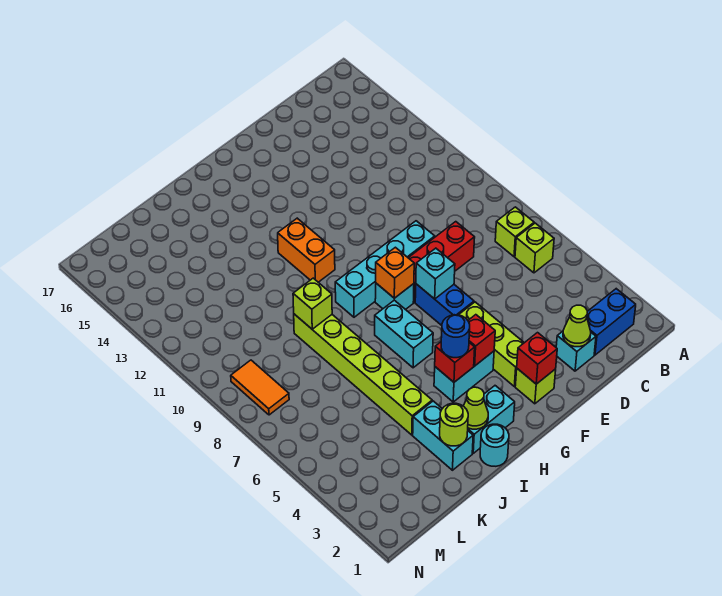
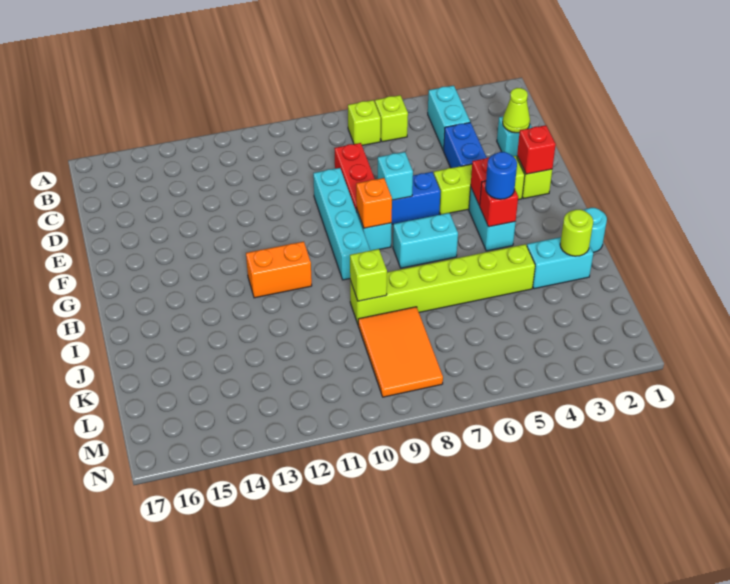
blue brick B2:C2 level 1 -> blue brick D4:E4 level 1
cyan brick H2:I2 level 1 -> cyan brick B4:C4 level 1
lime cone I2 level 2 -> none
orange tile M8:M9 level 1 -> orange tile K8:M9 level 1

